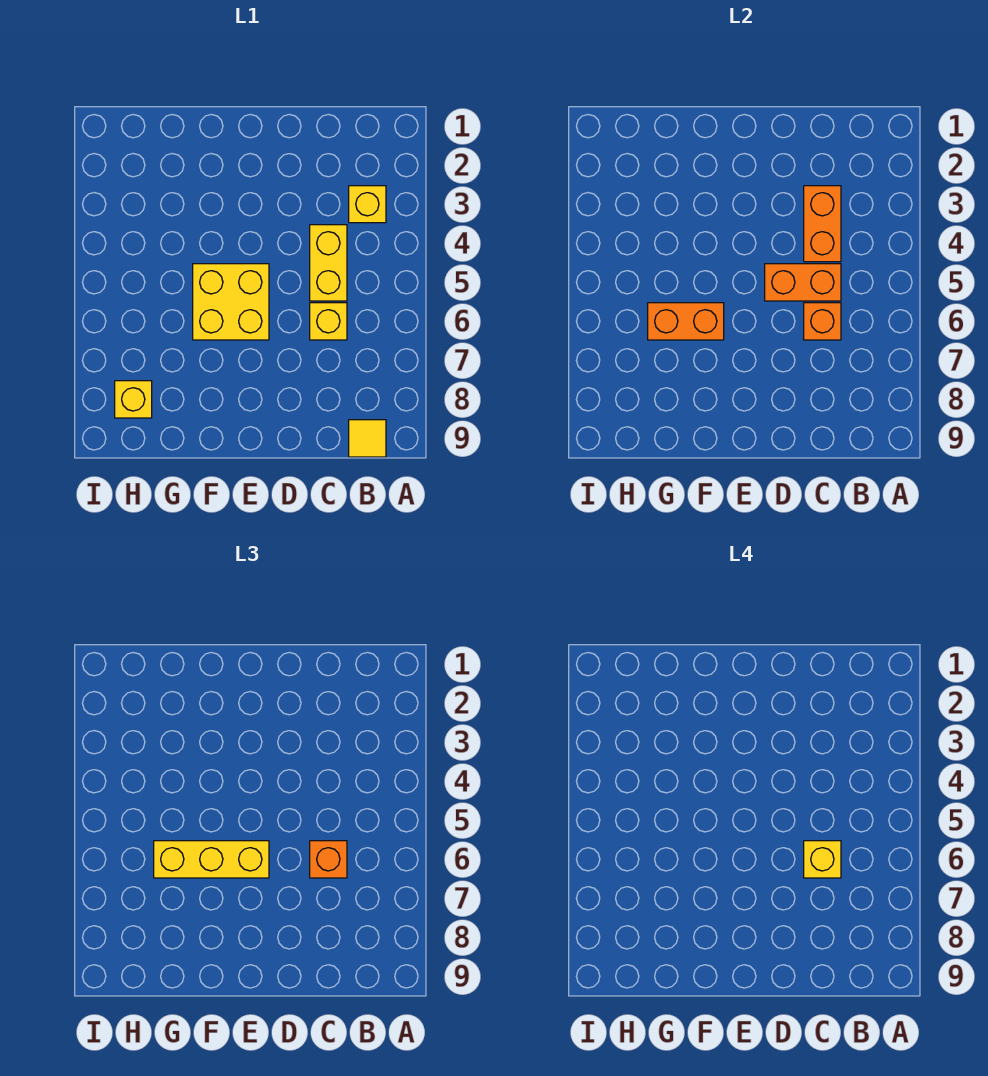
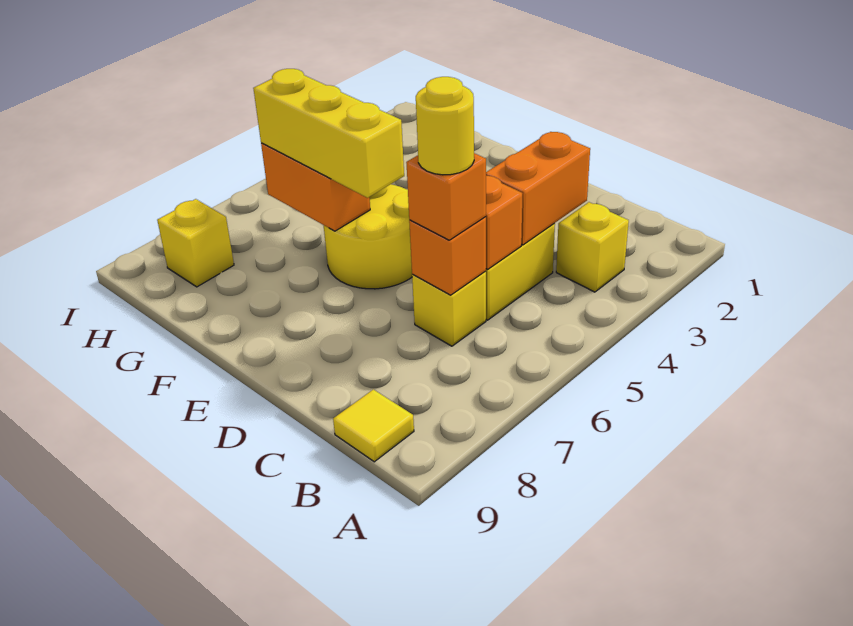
yellow brick C6 level 4 -> yellow round brick C6 level 4
yellow brick E5:F6 level 1 -> yellow round brick E5:F6 level 1

